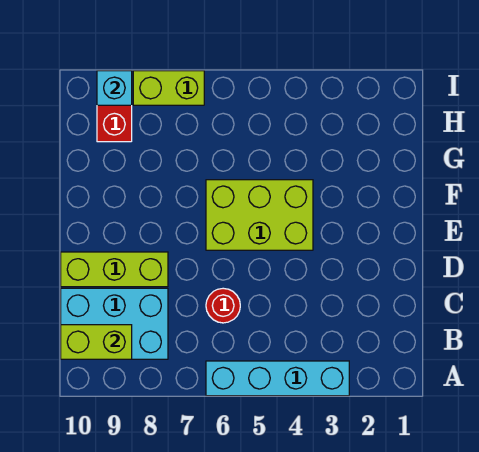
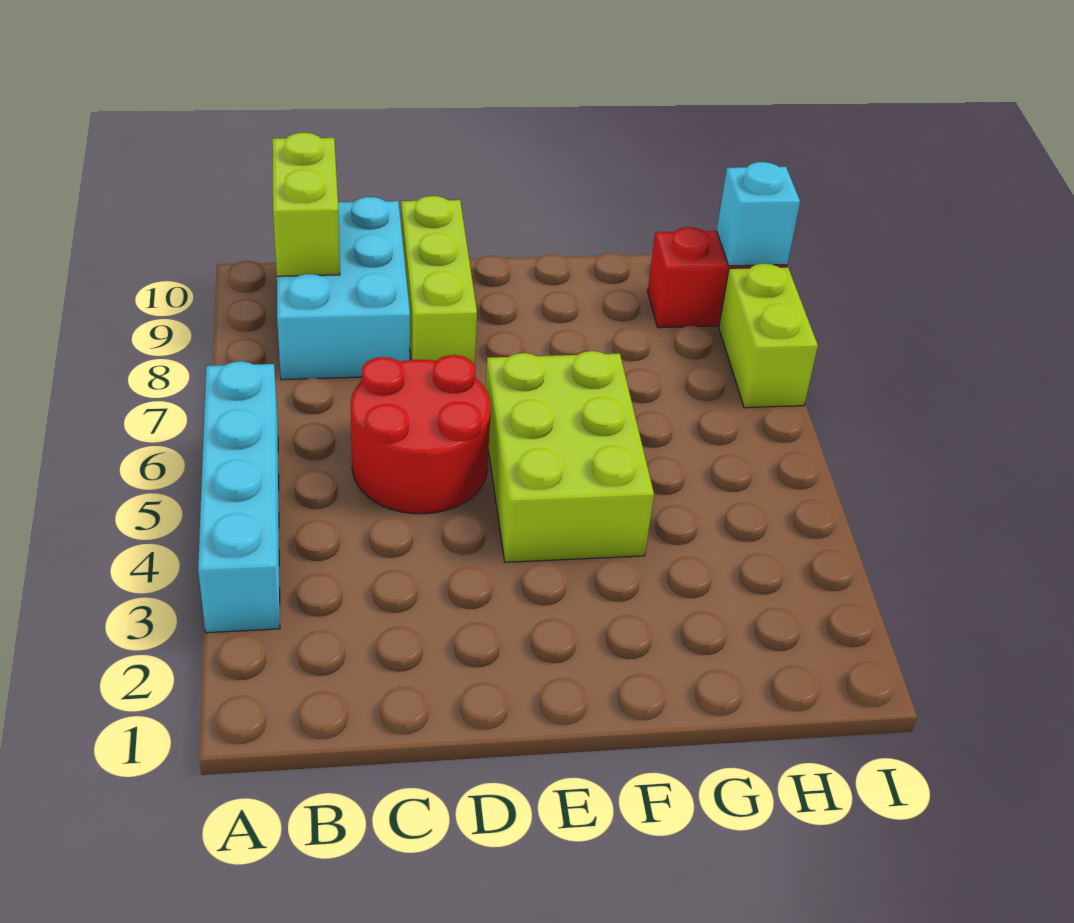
red round brick C6 level 1 -> red round brick C5:D6 level 1

